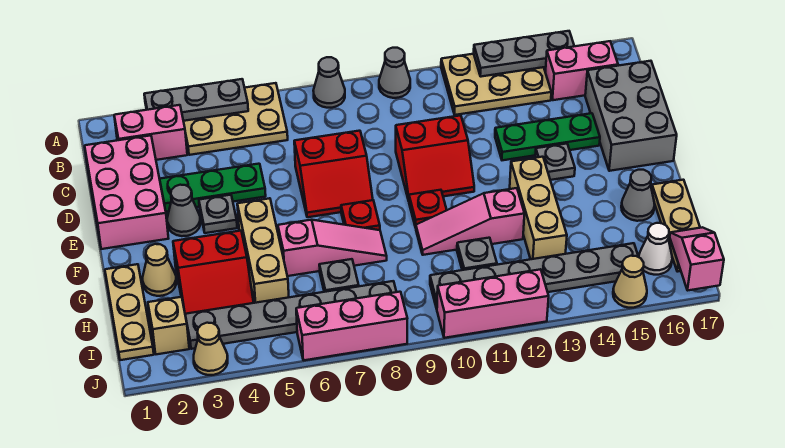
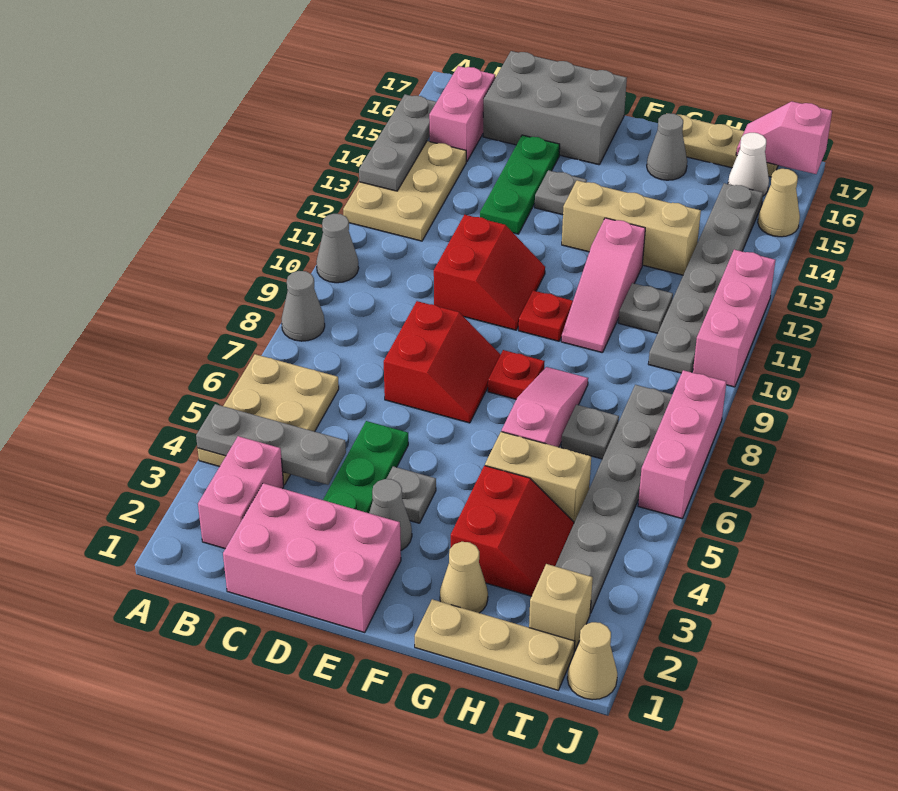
grey plate A3:A5 level 2 -> grey plate A4:C4 level 2
tan brick F5:H5 level 1 -> tan brick G5:H5 level 1
tan cone J3 level 1 -> tan cone J1 level 1

